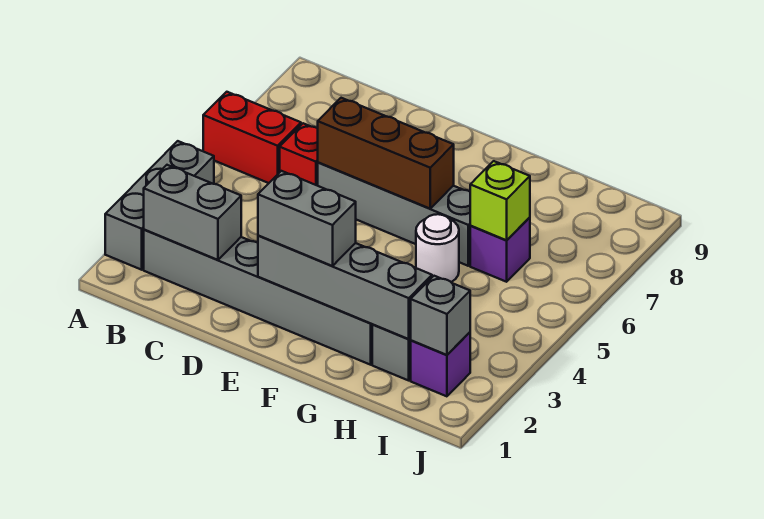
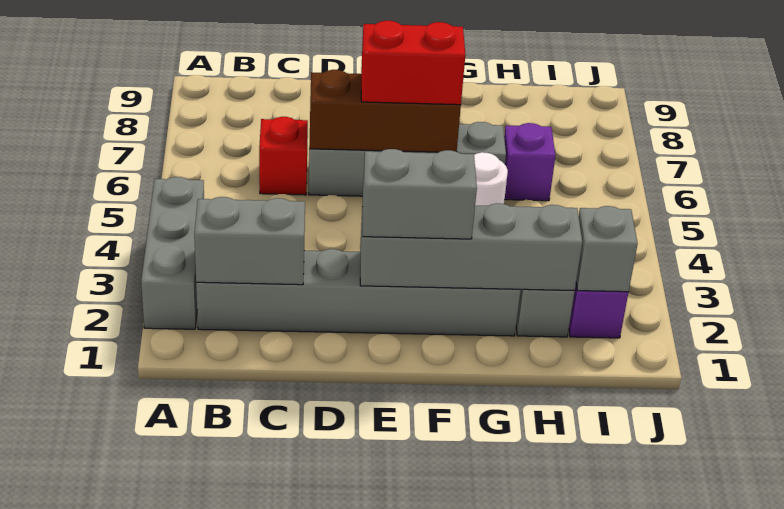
red brick A6:B6 level 1 -> red brick E6:F6 level 3
lime brick H6 level 2 -> none

